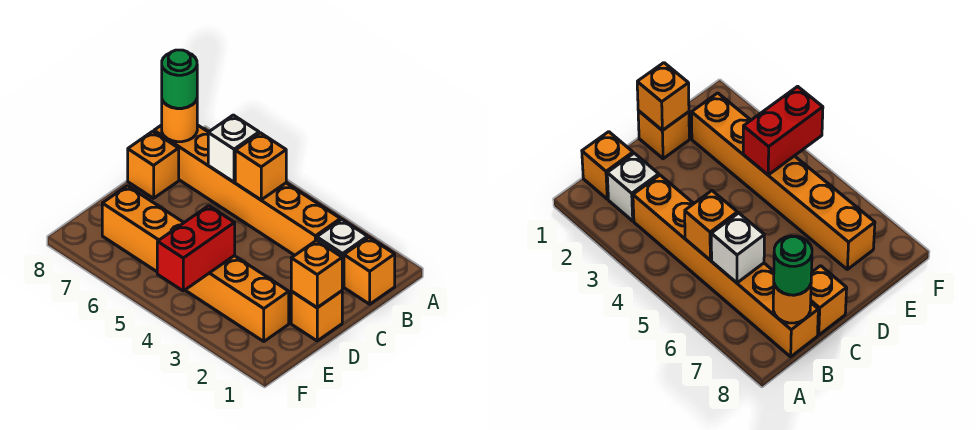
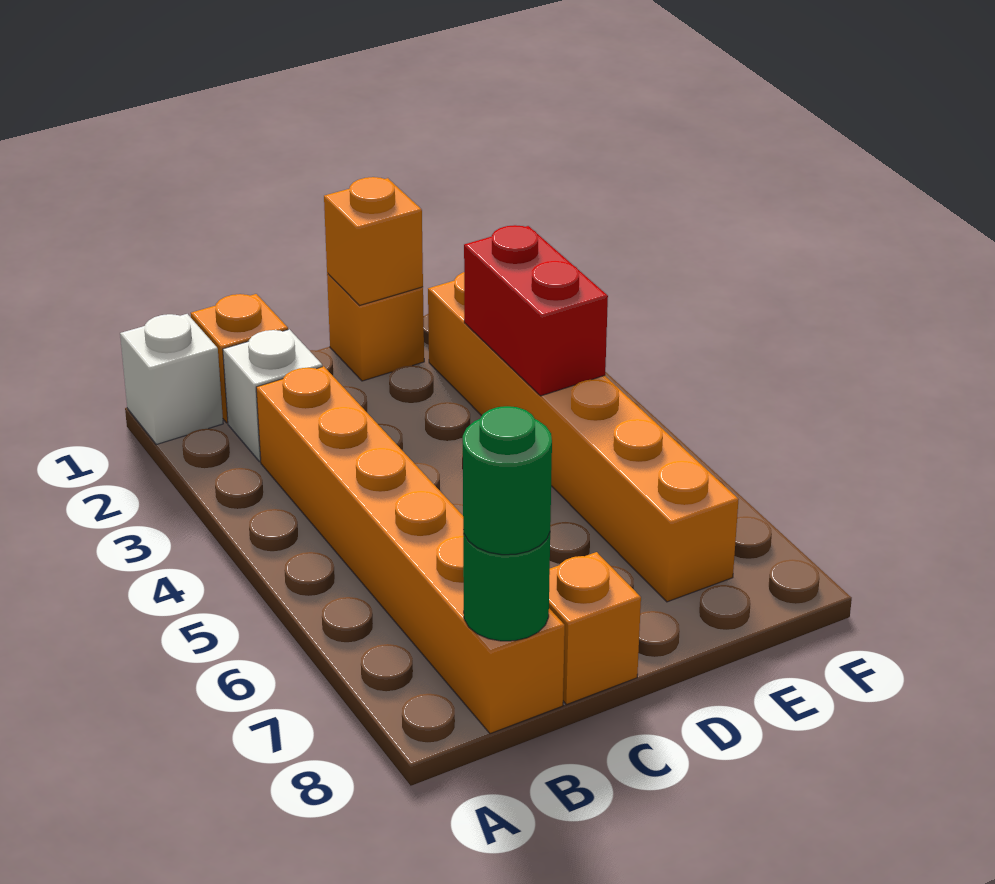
orange brick B5 level 2 -> none
white brick B6 level 2 -> white brick A1 level 1
orange round brick B8 level 2 -> green round brick B8 level 2
red brick E4:F4 level 2 -> red brick E3:E4 level 2

